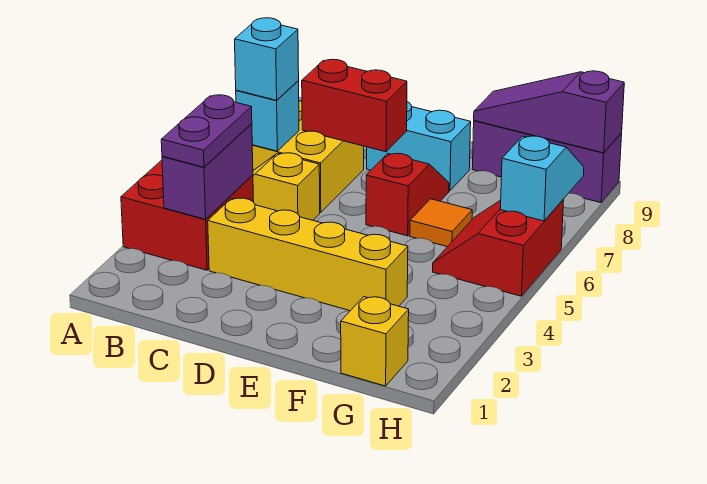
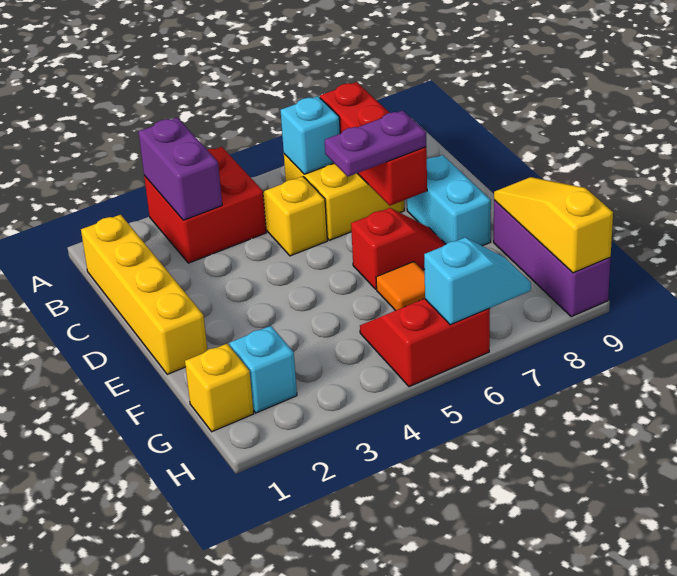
purple brick B3:B4 level 2 -> purple brick A3:B3 level 2
purple plate B3:B4 level 3 -> purple plate D6:D7 level 3
cyan brick B6 level 3 -> cyan brick G2 level 1
yellow brick C3:F3 level 1 -> yellow brick B1:E1 level 1
red brick C7:D7 level 2 -> red brick B7:D7 level 2
purple slope F9:H9 level 2 top H -> yellow slope F9:H9 level 2 top H

